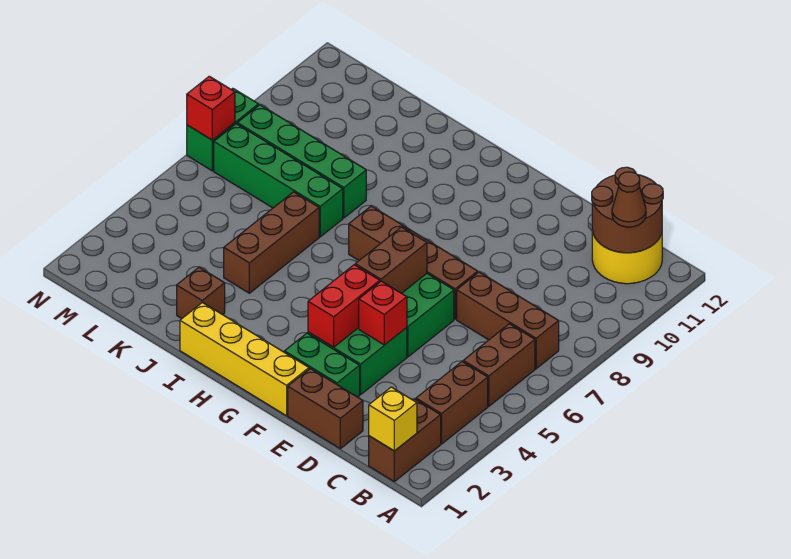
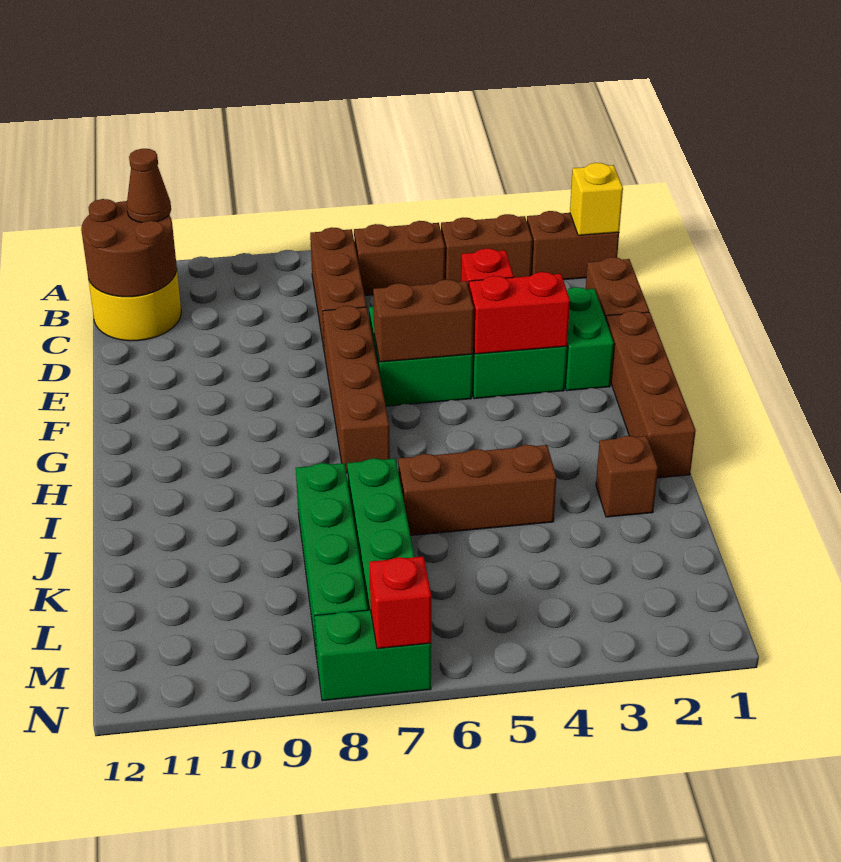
yellow brick F1:I1 level 1 -> brown brick F1:I1 level 1

